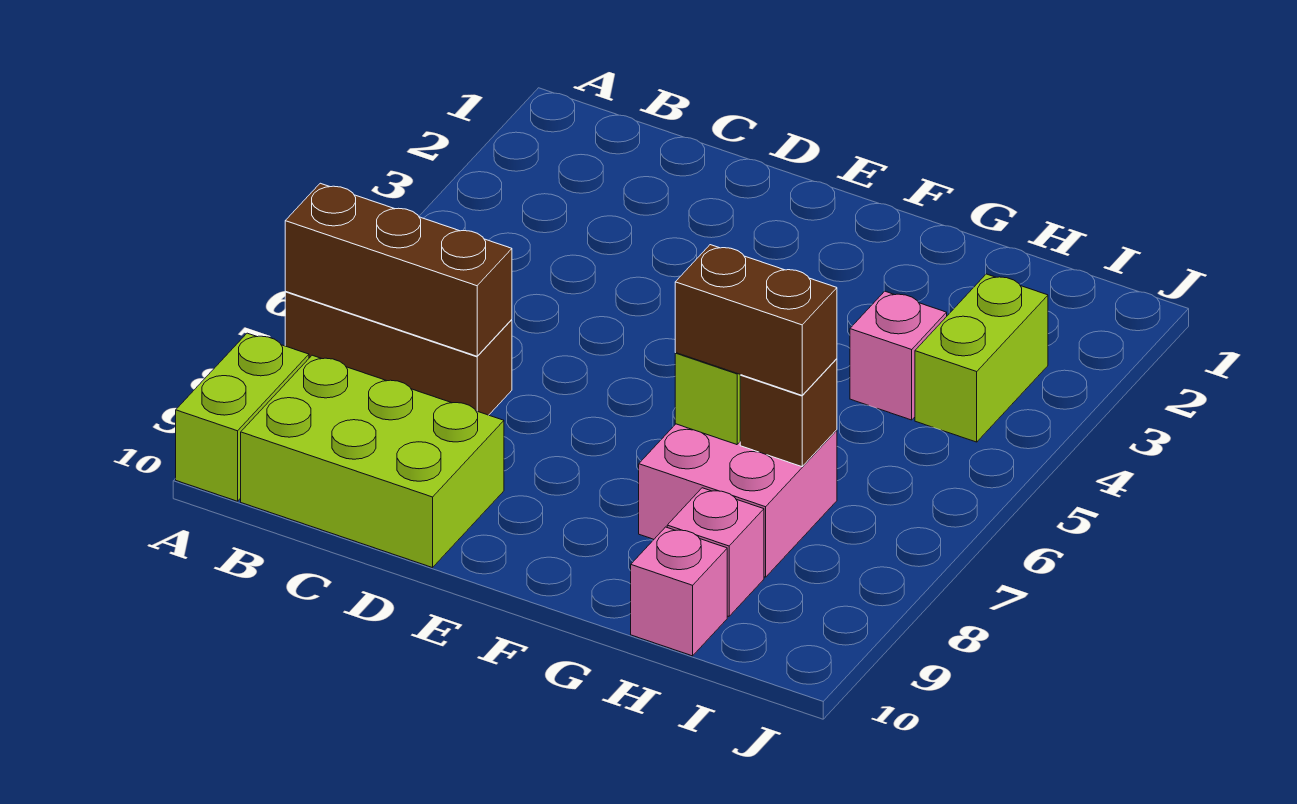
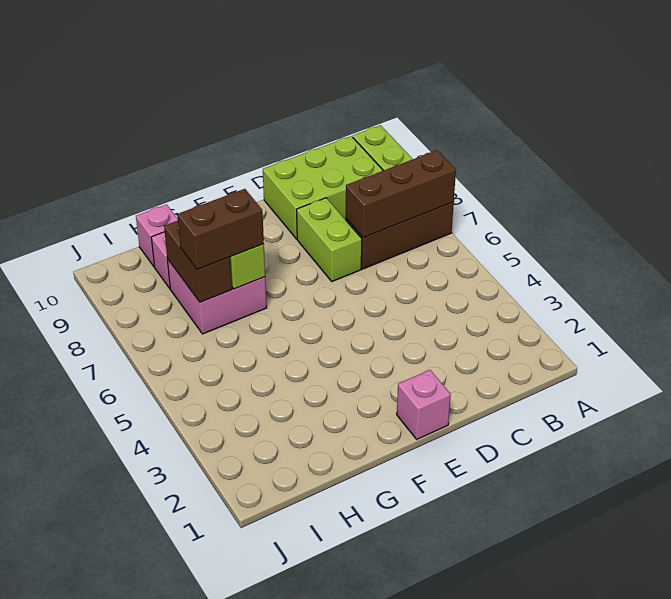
pink brick H4 level 1 -> pink brick E1 level 1
brown brick H7 level 2 -> brown brick H7:H8 level 2
lime brick I3:I4 level 1 -> lime brick D7:D8 level 1

